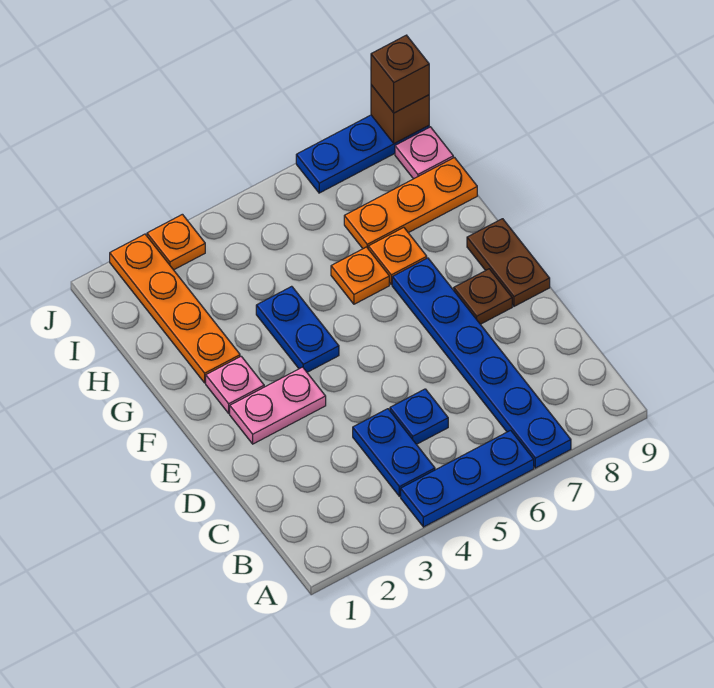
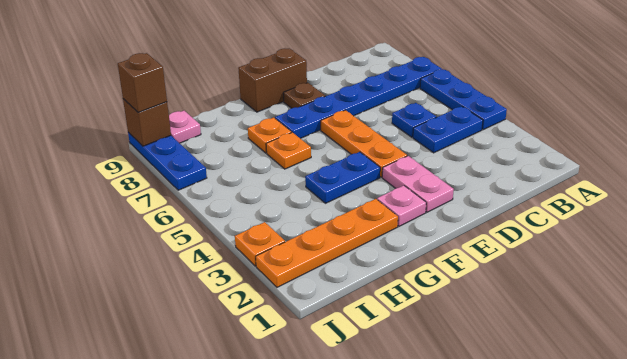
brown plate E9:F9 level 1 -> brown brick E9:F9 level 1
orange plate H7:H9 level 1 -> orange plate E4:E6 level 1

